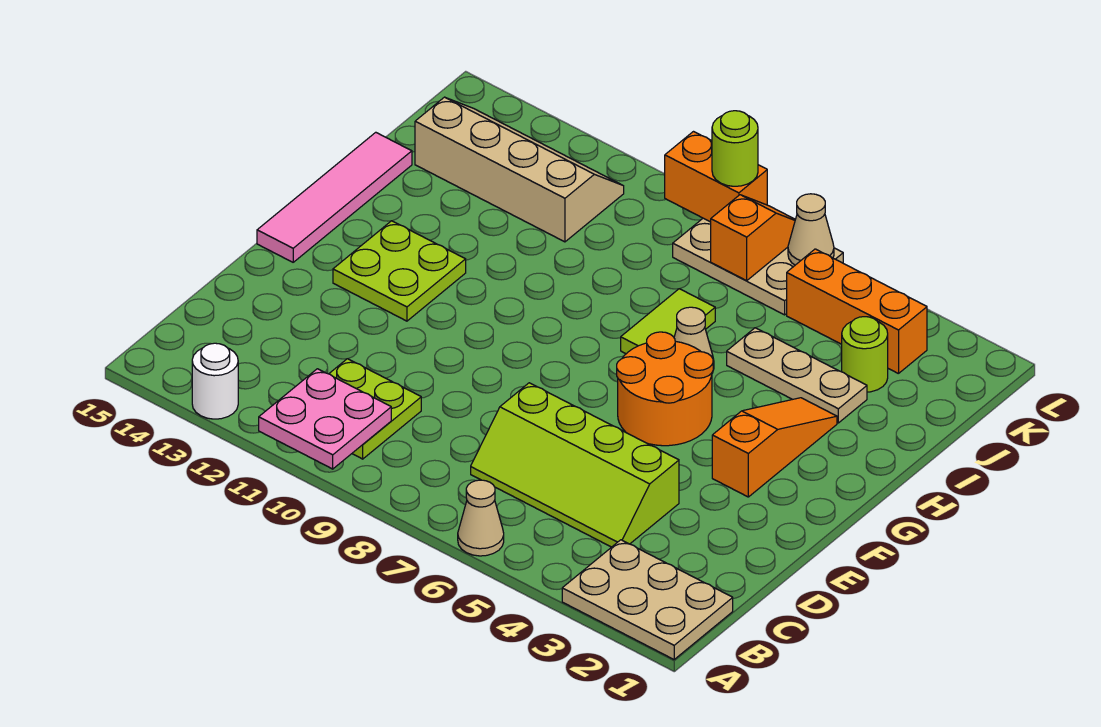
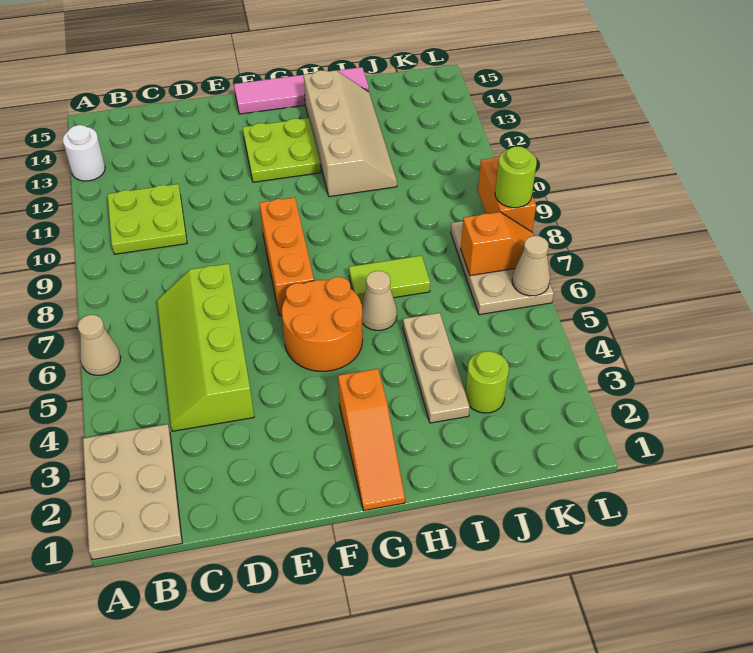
pink plate A10:B11 level 2 -> none
orange slope F3:H3 level 1 top F -> orange slope G1:G3 level 1 top 3
tan slope J11:K14 level 1 top J -> tan slope H11:I14 level 1 top H
orange brick K3:K5 level 1 -> orange brick F7:F9 level 1

